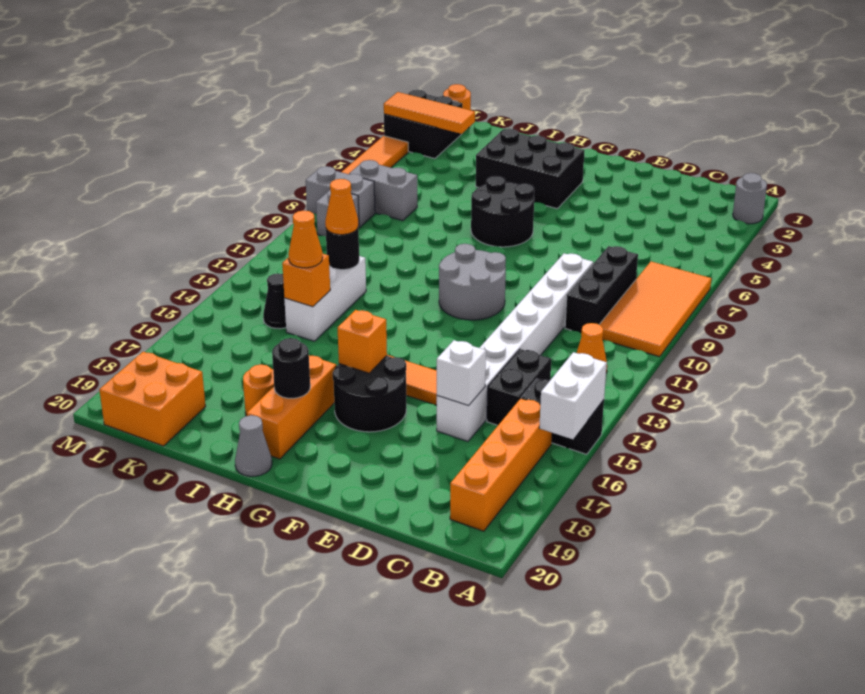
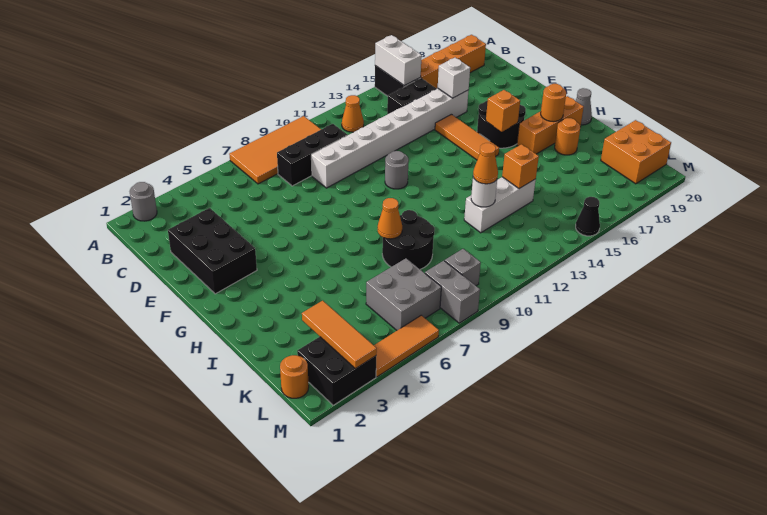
white brick A15:A16 level 2 -> white brick A15:B15 level 2
grey round brick F10:G11 level 1 -> grey round brick F11 level 1
black brick G3:I4 level 1 -> black brick D2:F3 level 1
black round brick G6:H7 level 1 -> black round brick I8:J9 level 1
black round brick H18 level 2 -> orange round brick H18 level 2
black round brick J12 level 2 -> white round brick J12 level 2
orange cone J14 level 3 -> orange cone I8 level 2
grey brick K7:L7 level 1 -> grey brick K6:L7 level 1
black cone K14 level 1 -> black cone M15 level 1

